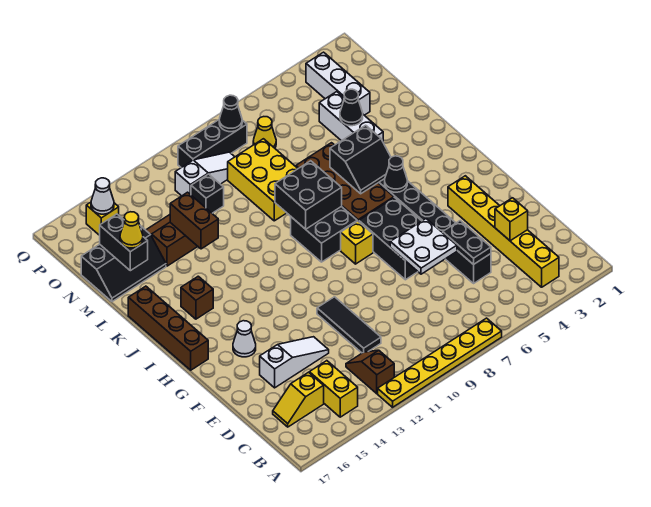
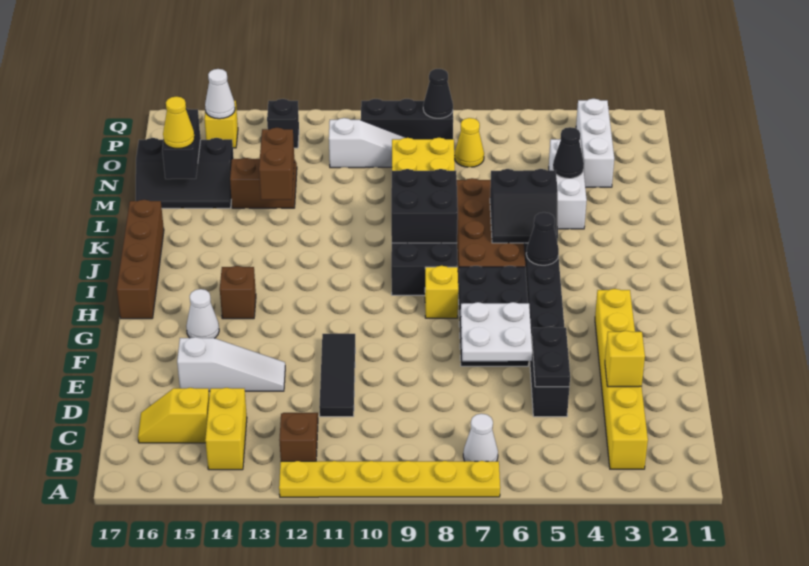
none -> white cone B7 level 1
brown brick J15 level 1 -> brown brick H14 level 1
black brick N11 level 1 -> black brick P13 level 1

